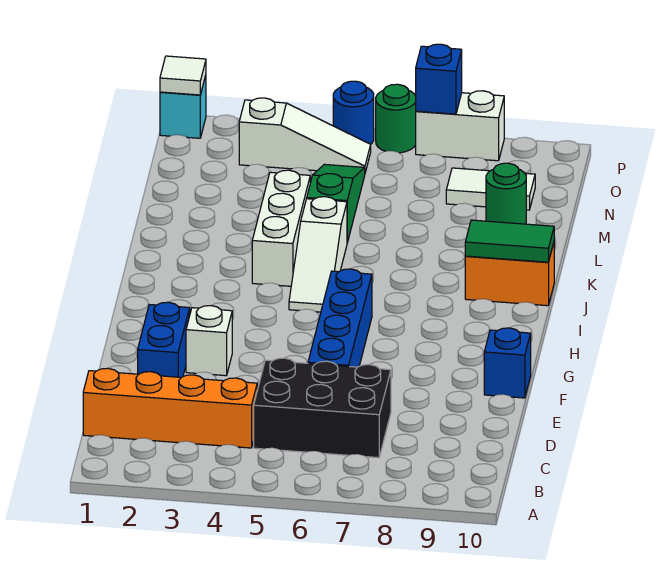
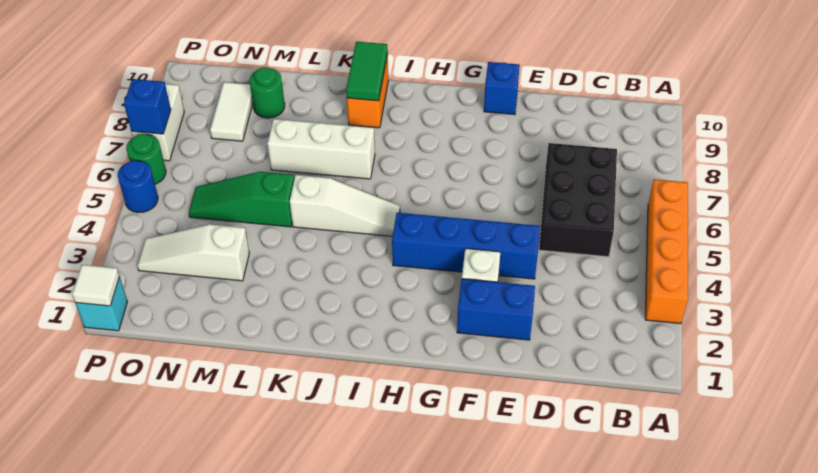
orange brick C1:C4 level 1 -> orange brick A3:A6 level 1
blue brick E6:H6 level 1 -> blue brick E4:H4 level 1
white brick J4:L4 level 1 -> white brick J7:L7 level 1
white slope O3:O5 level 1 top 3 -> white slope M3:O3 level 1 top M

